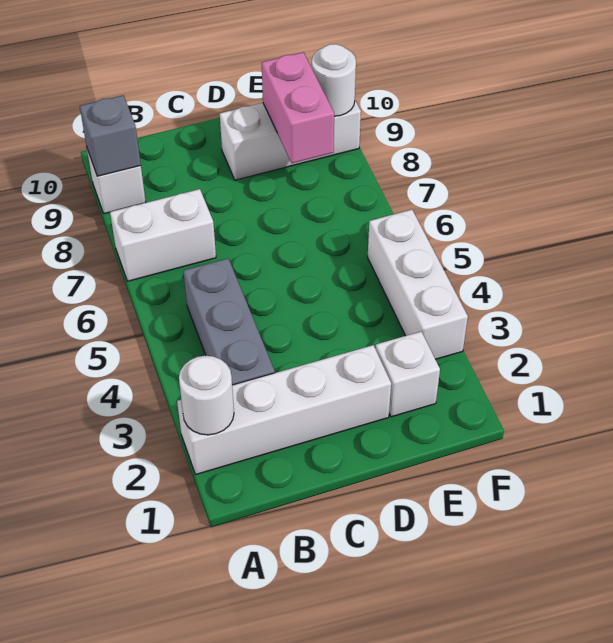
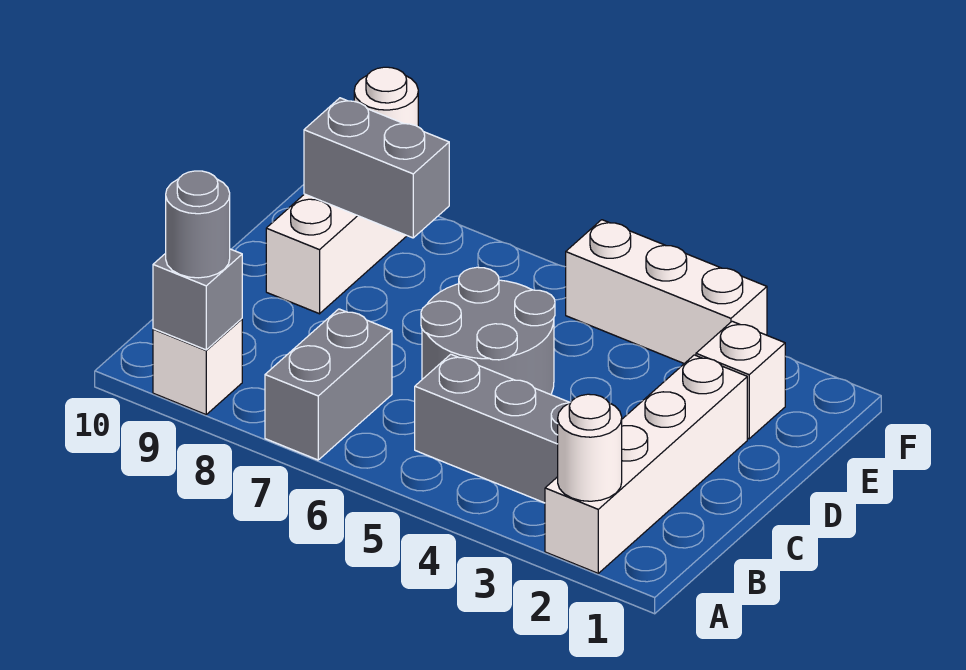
white brick A7:B7 level 1 -> grey brick A7:B7 level 1
none -> grey round brick A9 level 3
none -> grey round brick C5:D6 level 1
pink brick E8:E9 level 2 -> grey brick E8:E9 level 2

